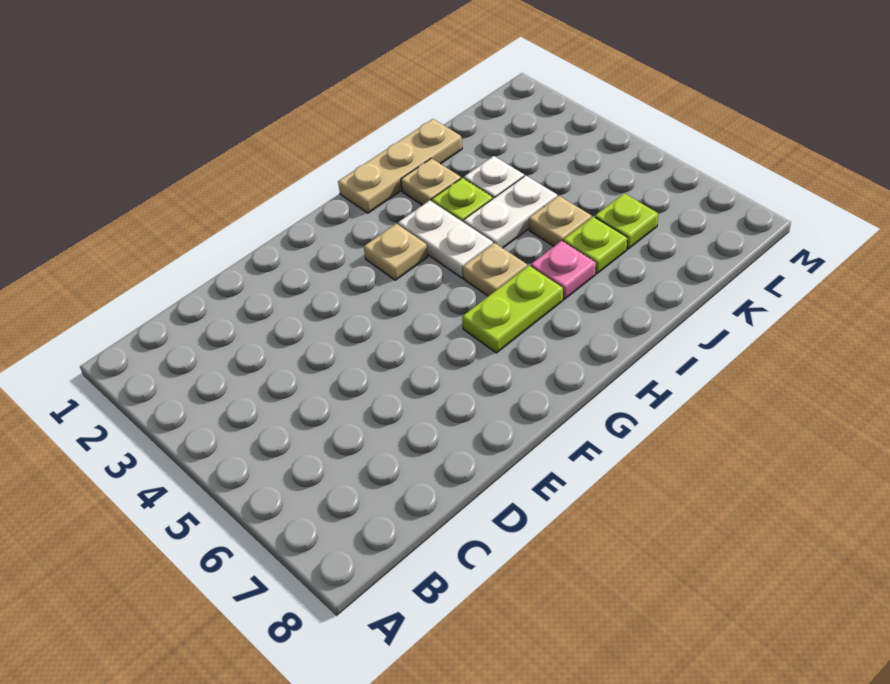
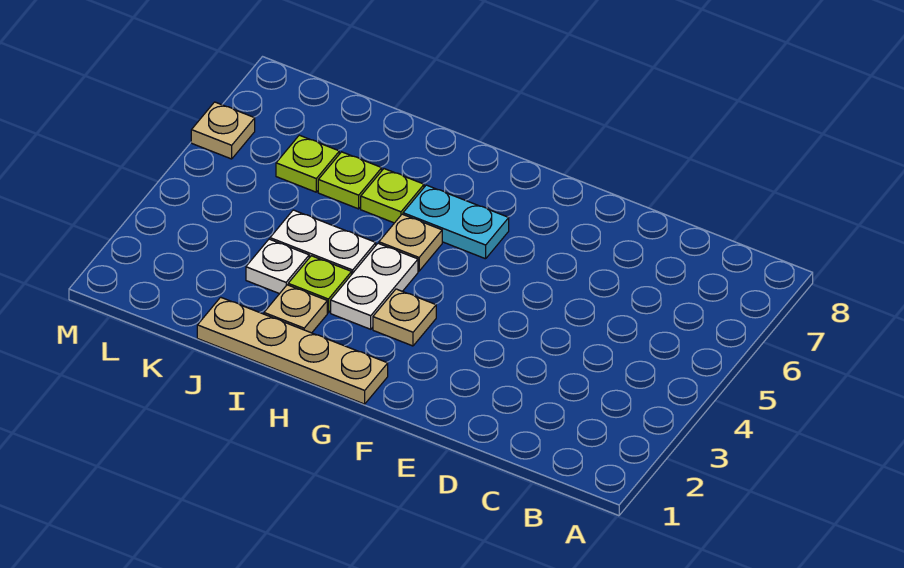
lime plate G6:H6 level 1 -> cyan plate G6:H6 level 1
tan plate H1:J1 level 1 -> tan plate G1:J1 level 1
pink plate I6 level 1 -> lime plate I6 level 1
tan plate J5 level 1 -> tan plate M6 level 1

